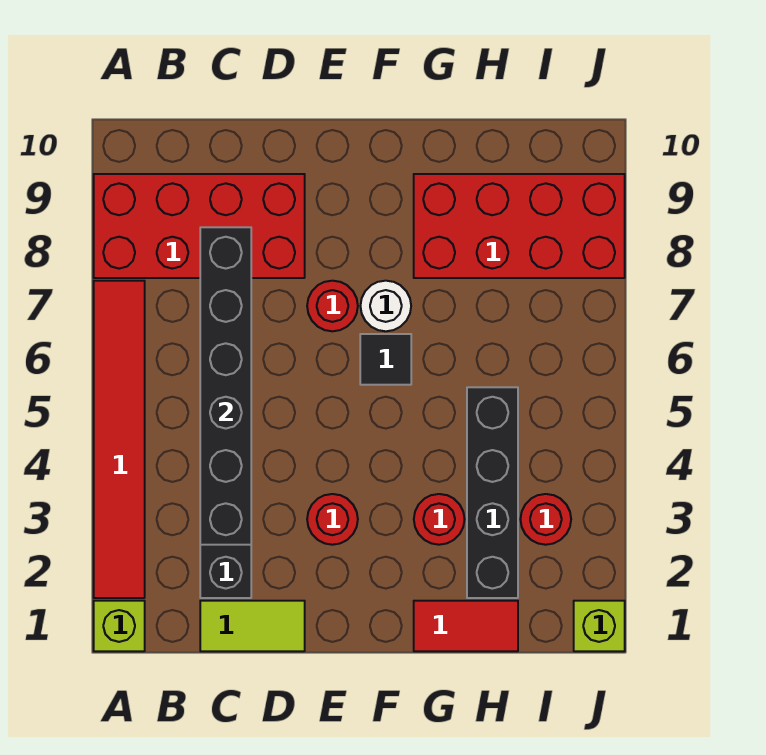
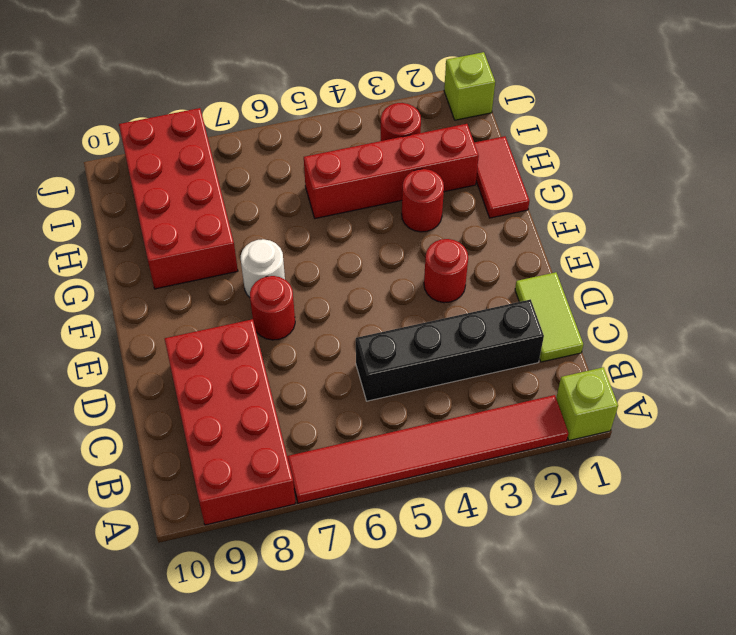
black brick C3:C8 level 2 -> none
black tile F6 level 1 -> none
black brick H2:H5 level 1 -> red brick H2:H5 level 1

